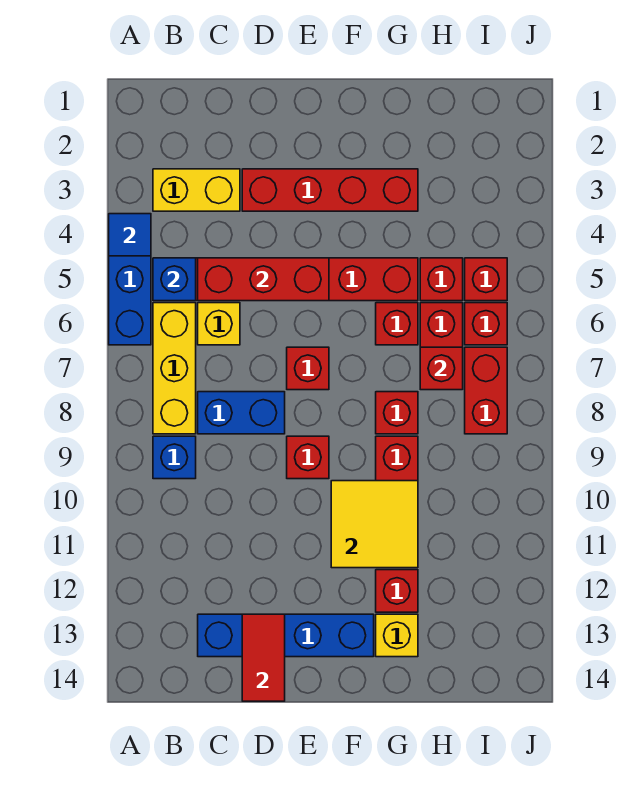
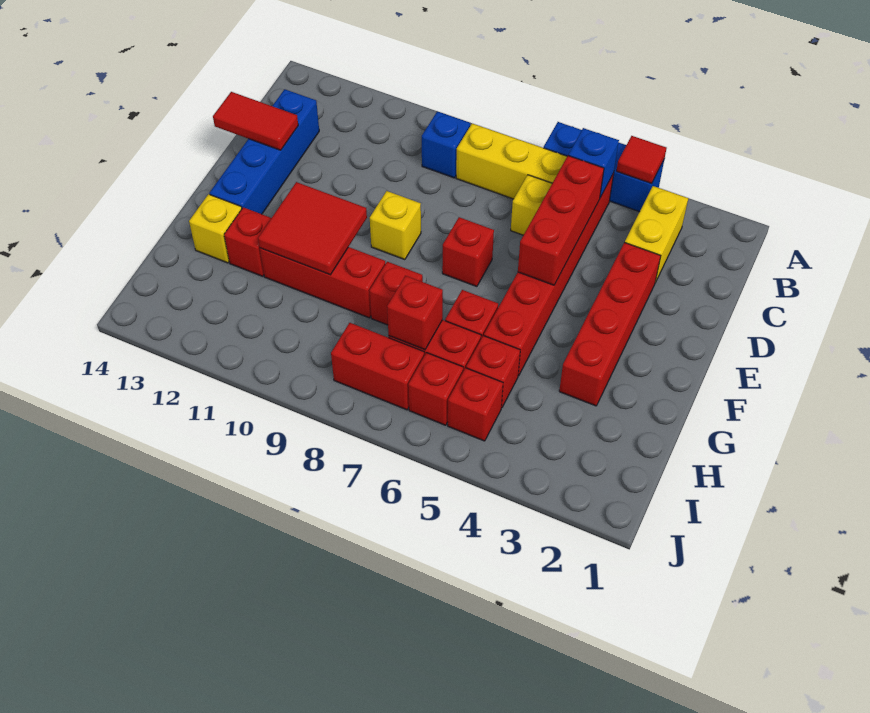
blue tile A4 level 2 -> red tile A4 level 2
blue brick C8:D8 level 1 -> none
red brick E9 level 1 -> yellow brick E9 level 1
yellow tile F10:G11 level 2 -> red tile F10:G11 level 2

